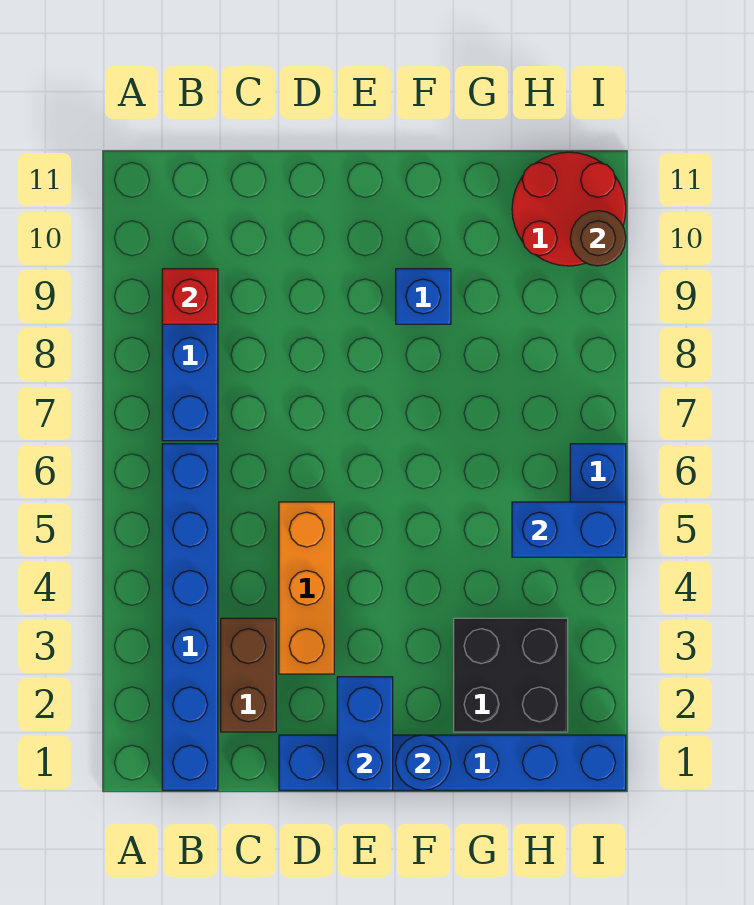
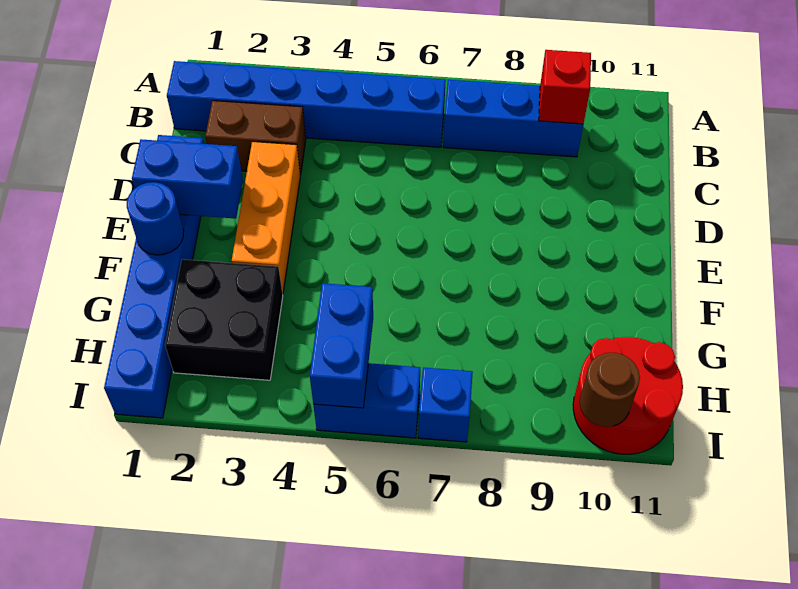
orange brick D3:D5 level 1 -> orange brick D3:F3 level 1
blue brick F9 level 1 -> blue brick I7 level 1

